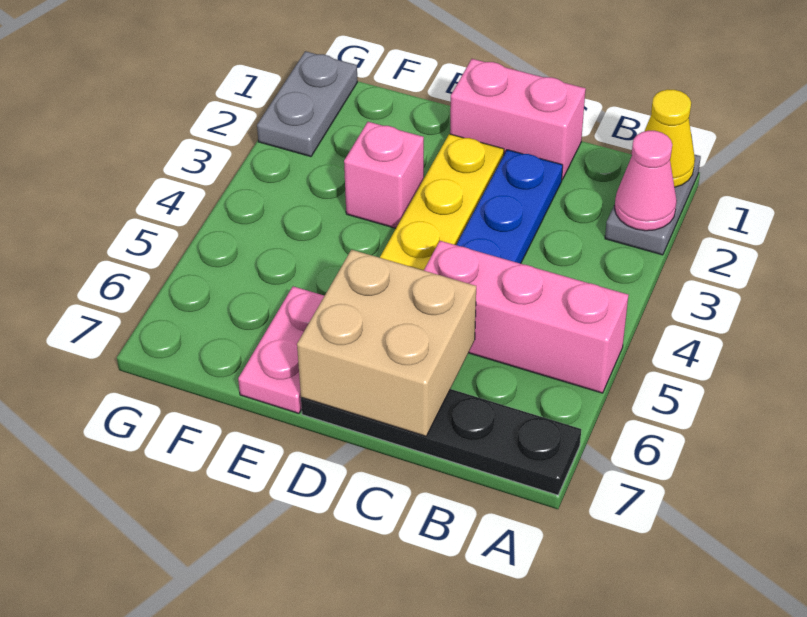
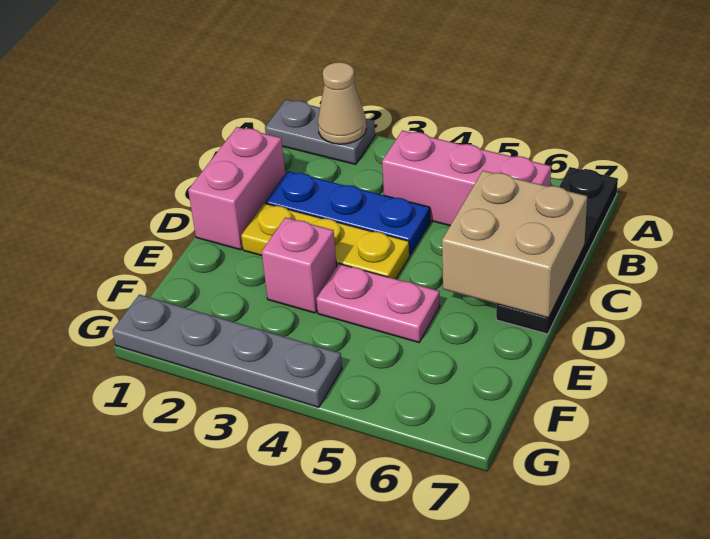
yellow cone A1 level 2 -> none
pink cone A2 level 2 -> tan cone A2 level 2
pink brick A5:C5 level 1 -> pink brick B4:B6 level 1
pink plate E6:E7 level 1 -> pink plate E4:E5 level 1
grey plate G1:G2 level 1 -> grey plate G1:G4 level 1

